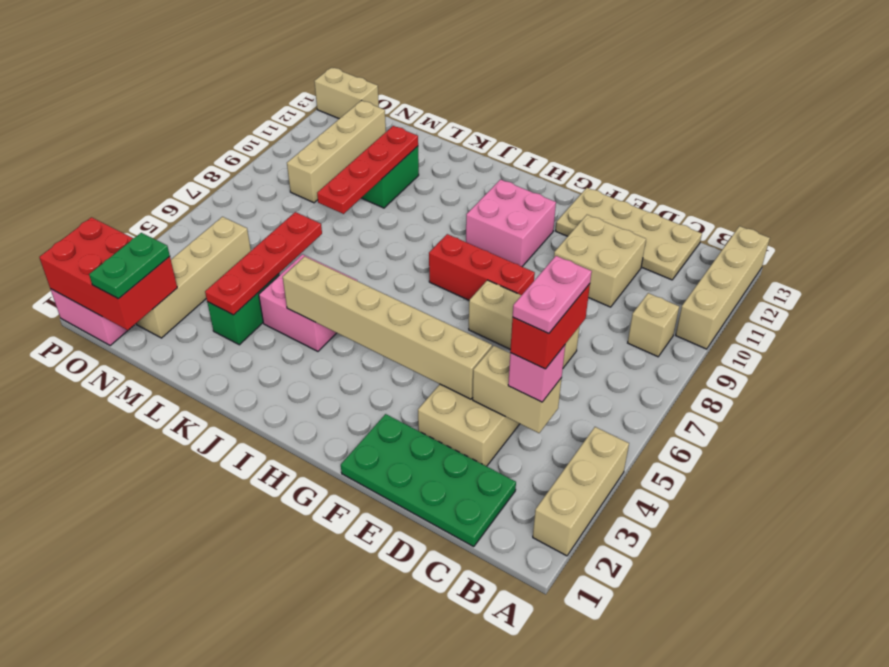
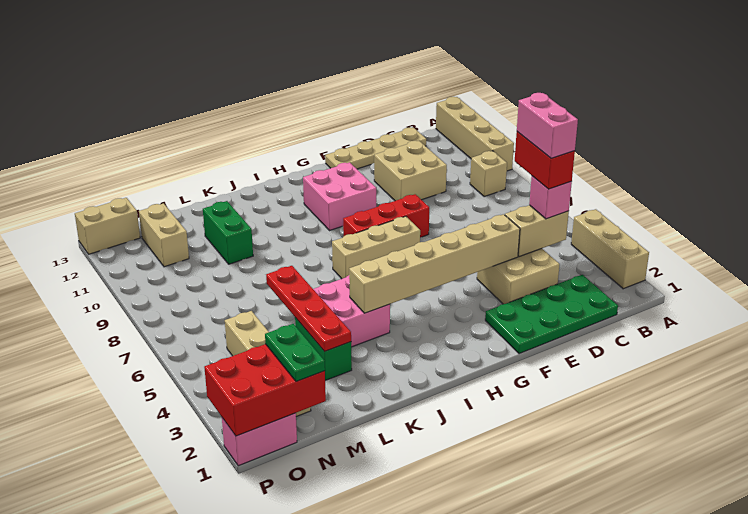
pink plate C4:C5 level 5 -> pink brick C4:C5 level 5
tan plate C12:F13 level 1 -> tan plate C13:F13 level 1
tan brick D7:F7 level 1 -> tan brick G7:I7 level 1
red plate L8:L11 level 2 -> none
tan brick N9:N12 level 1 -> tan brick N11:N12 level 1

